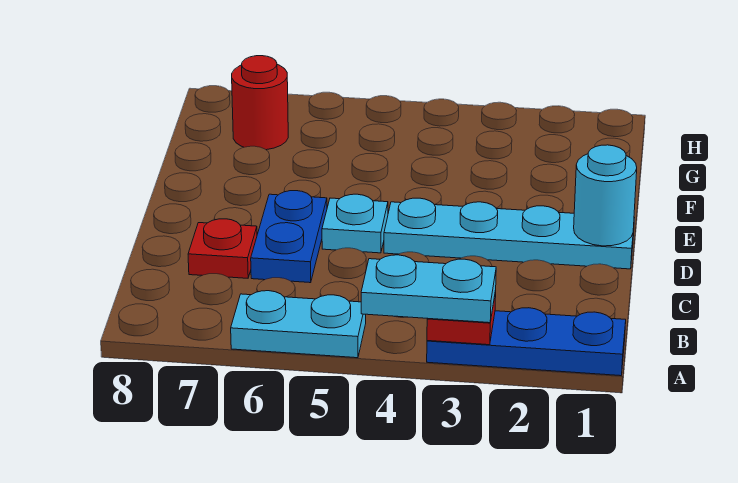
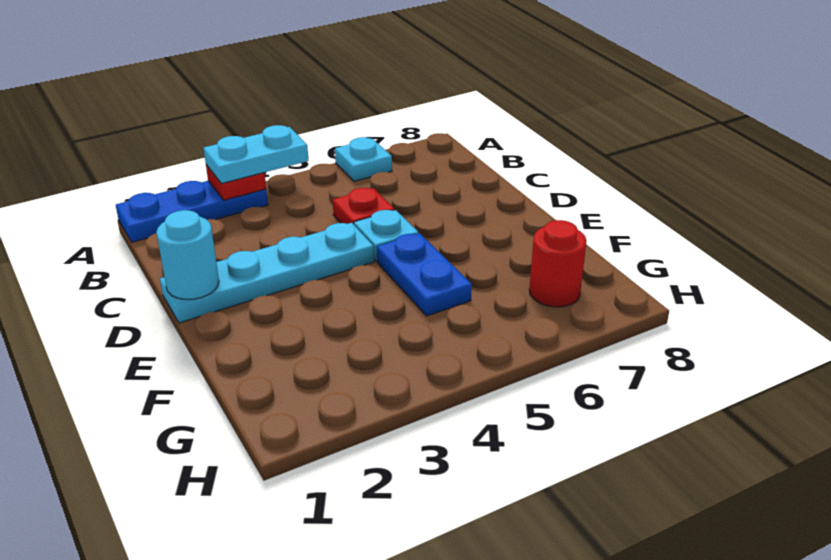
cyan plate A5:A6 level 1 -> cyan plate A6 level 1
blue plate C6:D6 level 1 -> blue plate E5:F5 level 1
red plate C7 level 1 -> red plate C5 level 1

